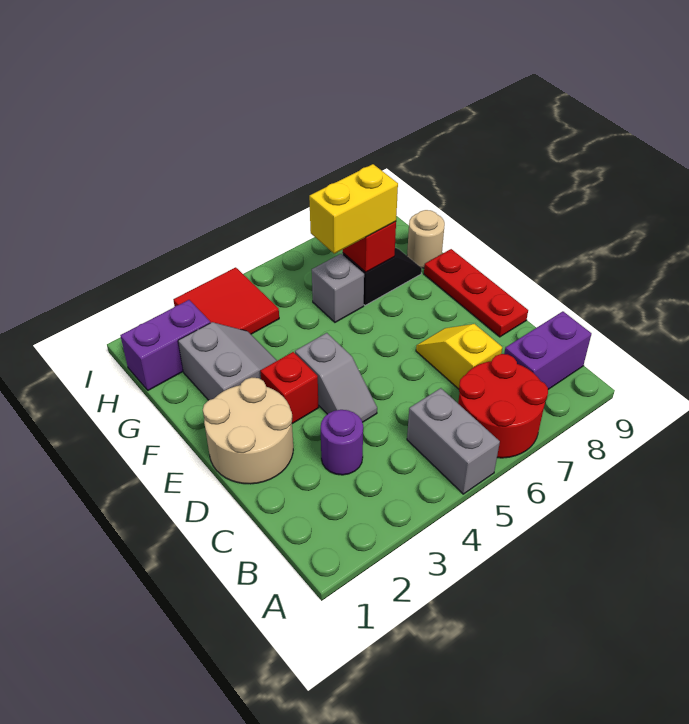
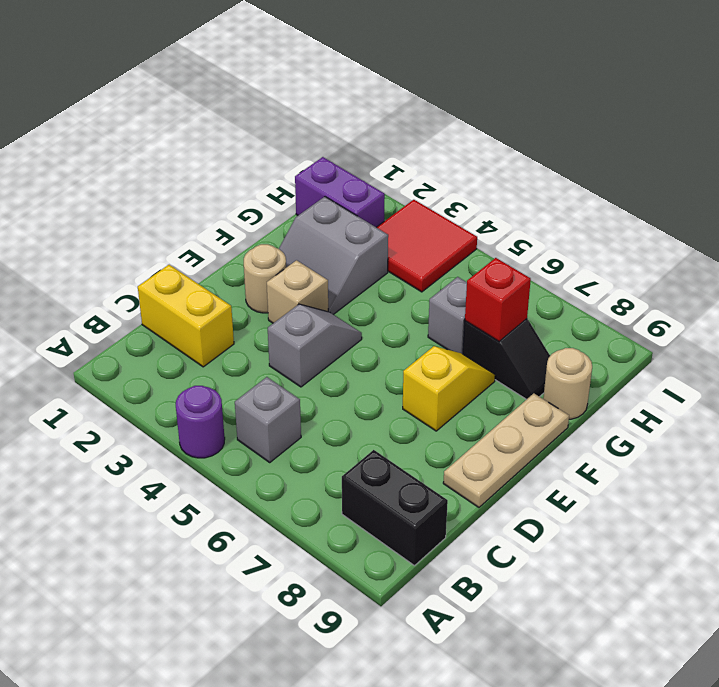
grey brick A5:B5 level 1 -> grey brick B5 level 1
red round brick A6:B7 level 1 -> none
purple brick B8:B9 level 1 -> black brick B8:B9 level 1
purple round brick C3 level 1 -> purple round brick A4 level 1
yellow slope C7:D7 level 1 top C -> yellow slope E7:F7 level 1 top E
tan round brick D1:E2 level 1 -> tan round brick E2 level 1
grey slope D4:E4 level 1 top E -> grey slope D4:E4 level 1 top D
red plate D9:F9 level 1 -> tan plate D9:F9 level 1
red brick E3 level 1 -> tan brick E3 level 1
grey slope F2:G3 level 1 top 2 -> grey slope F2:G3 level 1 top G
yellow brick G6:G7 level 3 -> yellow brick C1:C2 level 1

